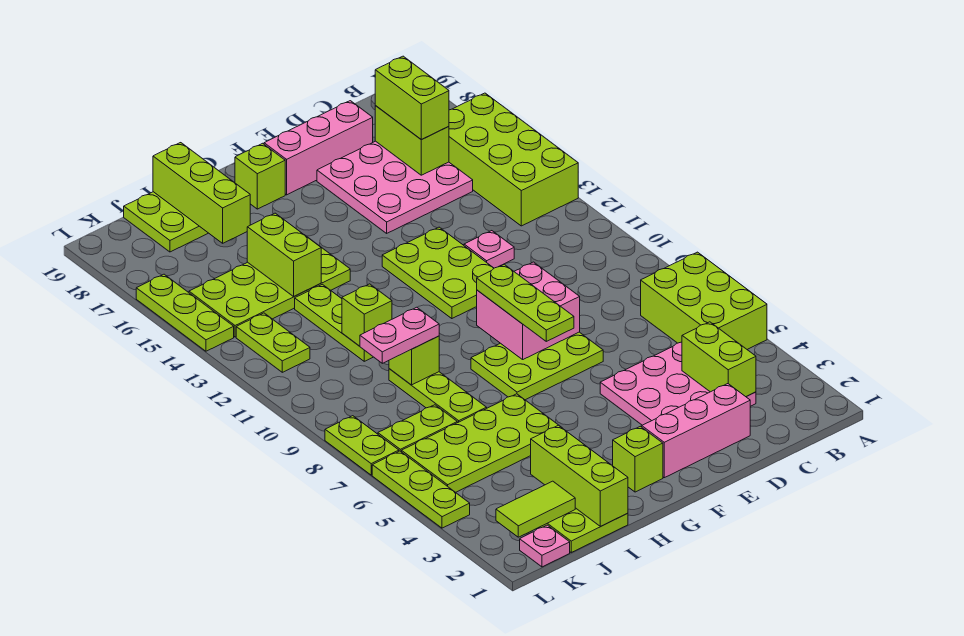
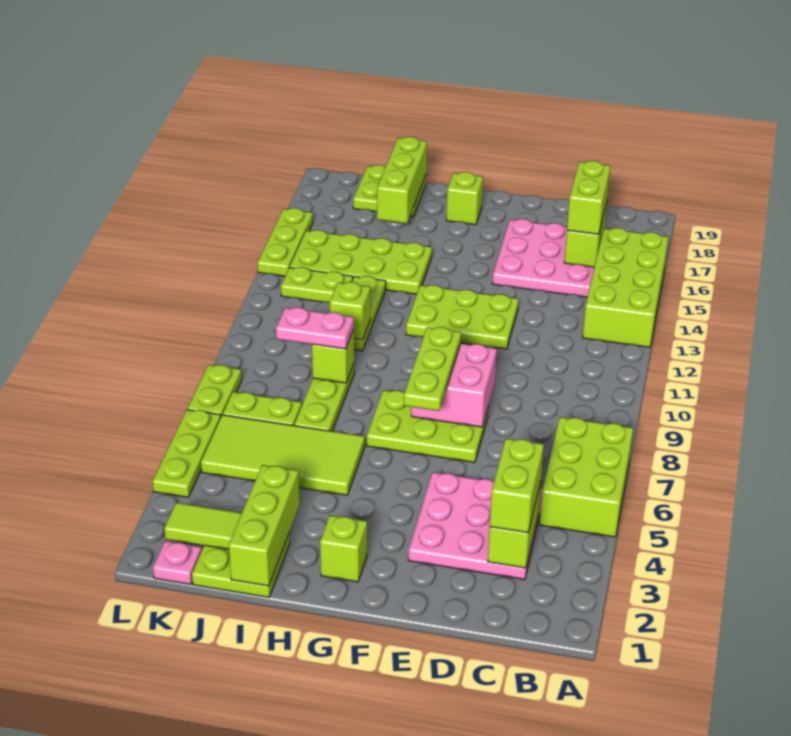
pink brick D2:F2 level 1 -> none
pink plate D12 level 1 -> none
pink brick D18:F18 level 1 -> none
lime plate E11:F13 level 1 -> lime plate E12:G13 level 1
lime plate H5:K6 level 1 -> lime tile H5:K6 level 1
lime brick I14:I15 level 2 -> lime brick C3:C4 level 3
lime plate K12:K13 level 1 -> lime plate J13:K13 level 1

